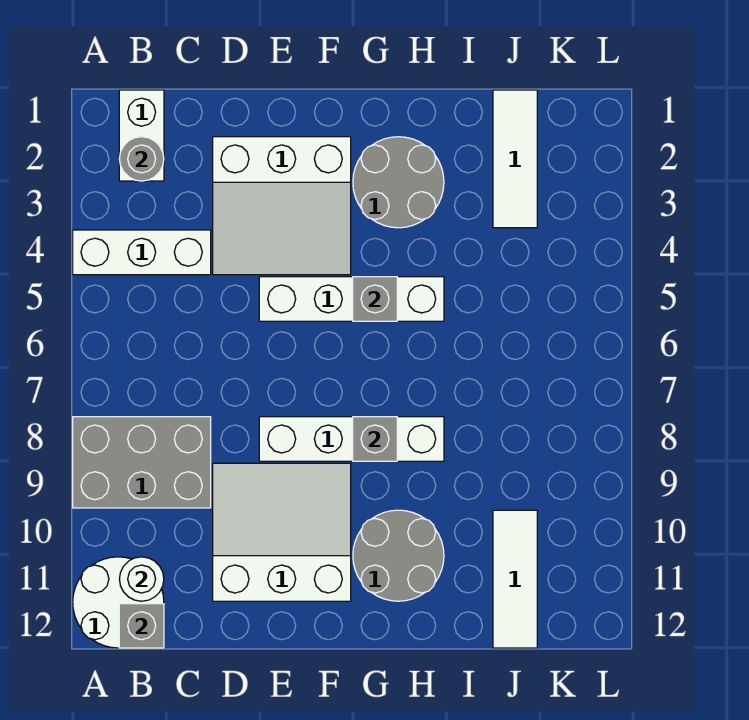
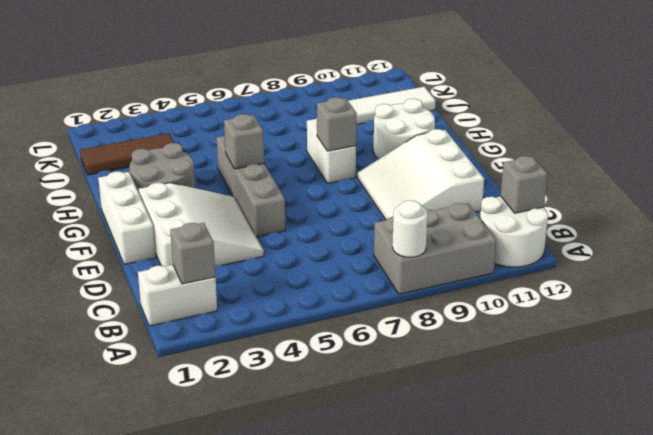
white brick A4:C4 level 1 -> white brick E1:G1 level 1
grey brick A8:C9 level 1 -> grey brick A8:B10 level 1
grey round brick B2 level 2 -> grey brick B2 level 2
white round brick B11 level 2 -> white round brick A8 level 2
white brick E5:H5 level 1 -> grey brick E5:H5 level 1
white brick E8:H8 level 1 -> white brick G8:H8 level 1
grey round brick G10:H11 level 1 -> white round brick G10:H11 level 1
white tile J1:J3 level 1 -> brown tile J1:J3 level 1

